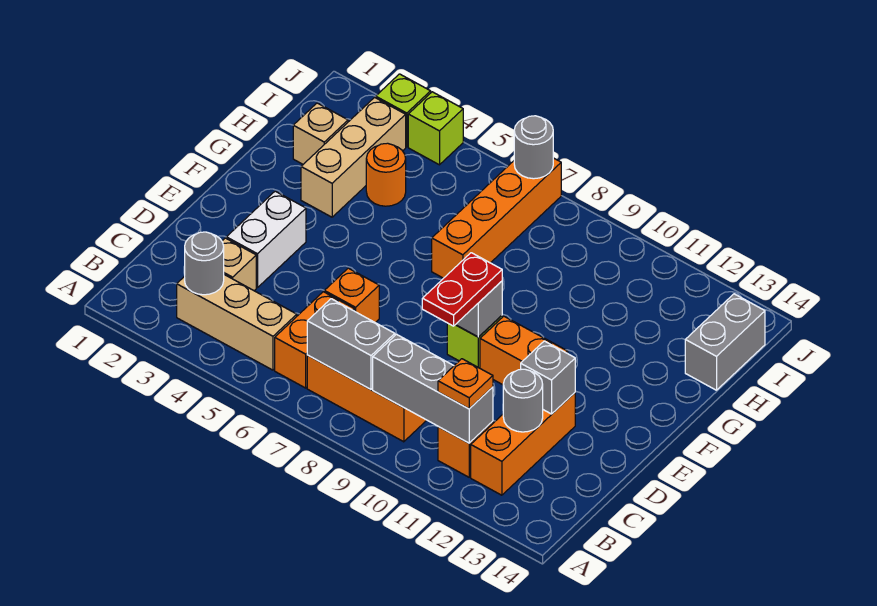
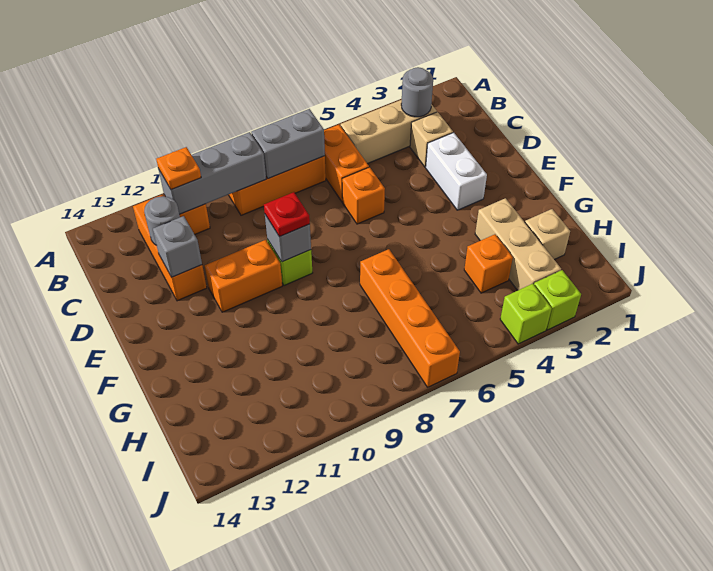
red plate D9:E9 level 3 -> red plate E9 level 3
orange round brick H4 level 1 -> orange brick H4 level 1
grey brick H14:I14 level 1 -> none
grey round brick J7 level 2 -> none

